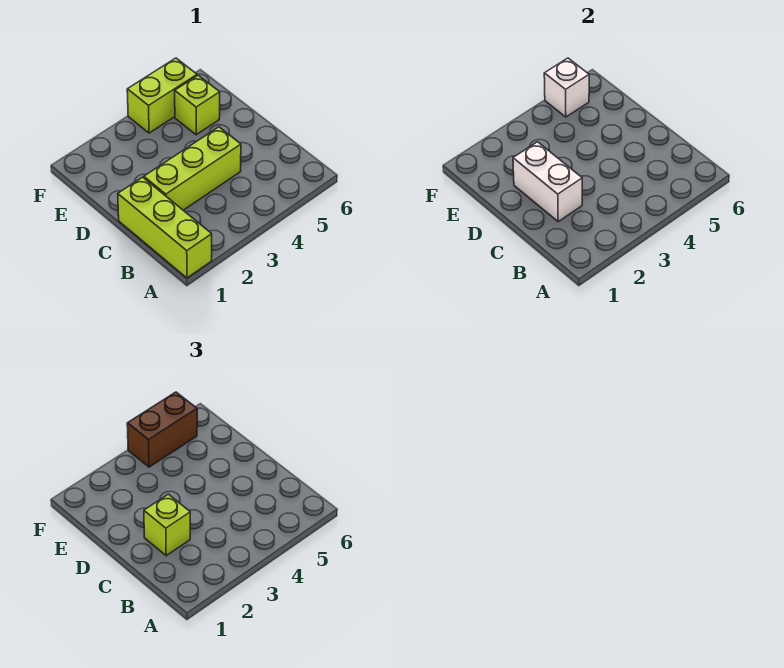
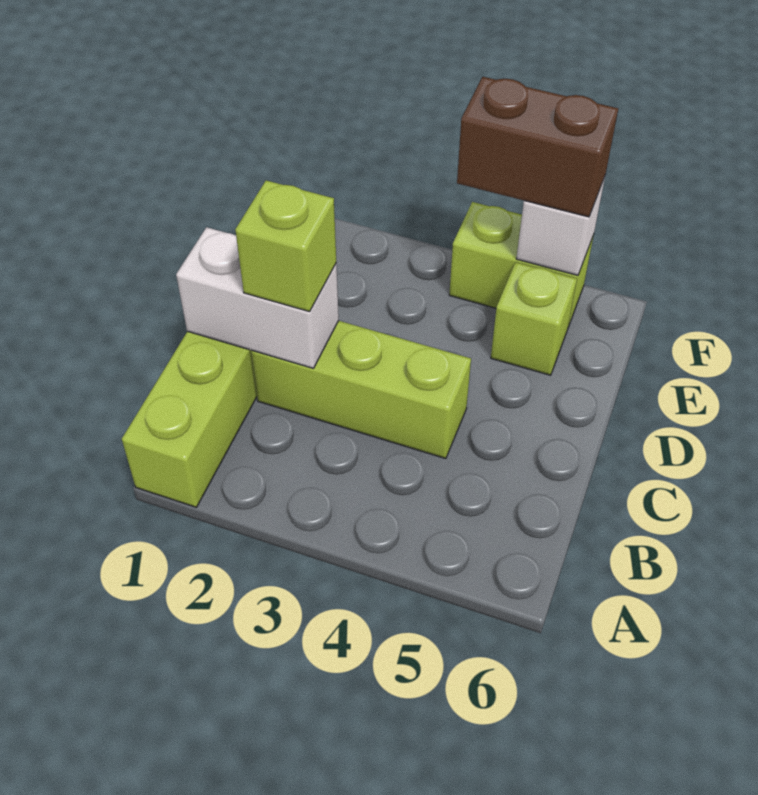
white brick C2:D2 level 2 -> white brick C1:C2 level 2

